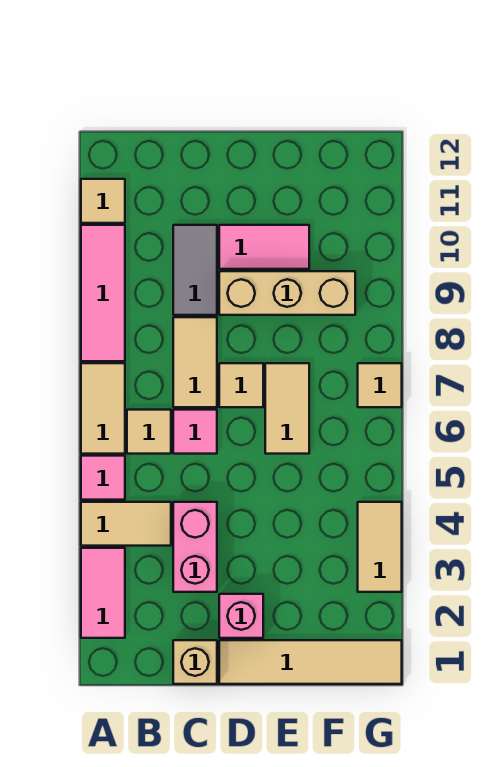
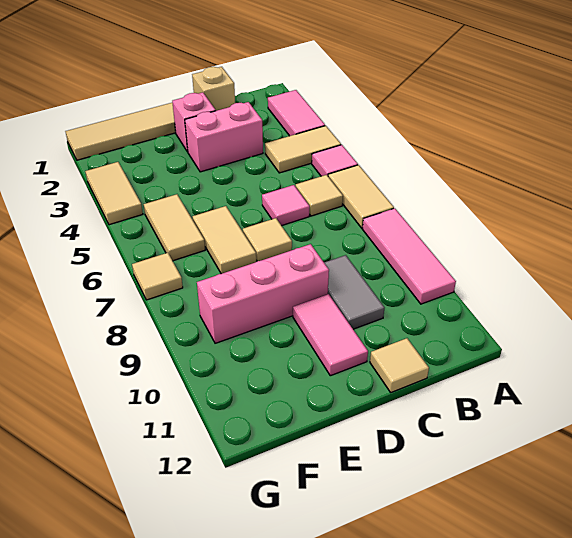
tan tile A11 level 1 -> tan tile C12 level 1
pink brick C3:C4 level 1 -> pink brick C3:D3 level 1
tan tile C7:C8 level 1 -> tan tile F5:F6 level 1
tan brick D9:F9 level 1 -> pink brick D9:F9 level 1
pink tile D10:E10 level 1 -> pink tile D10:D11 level 1

